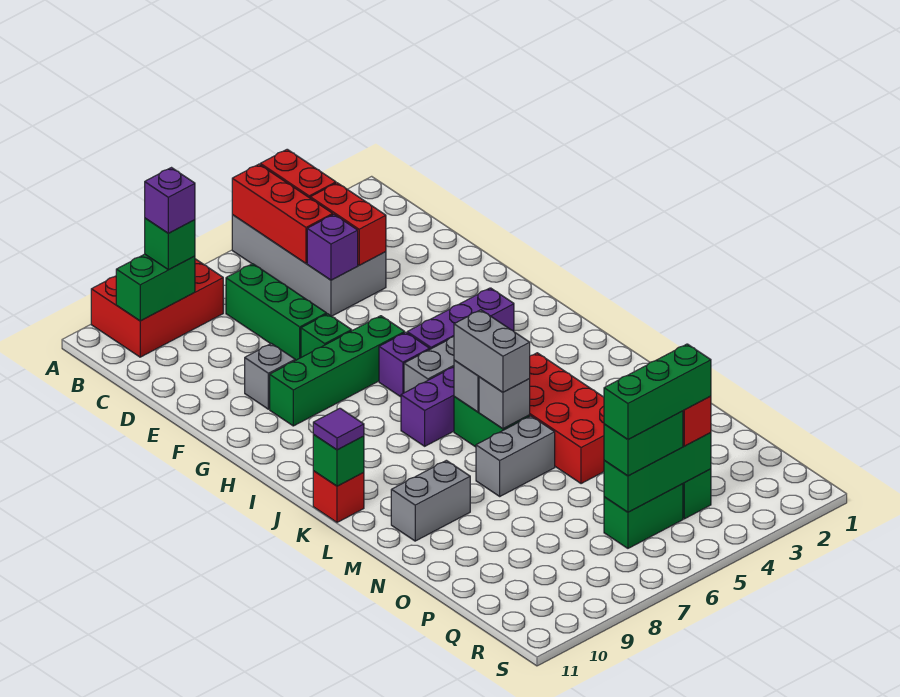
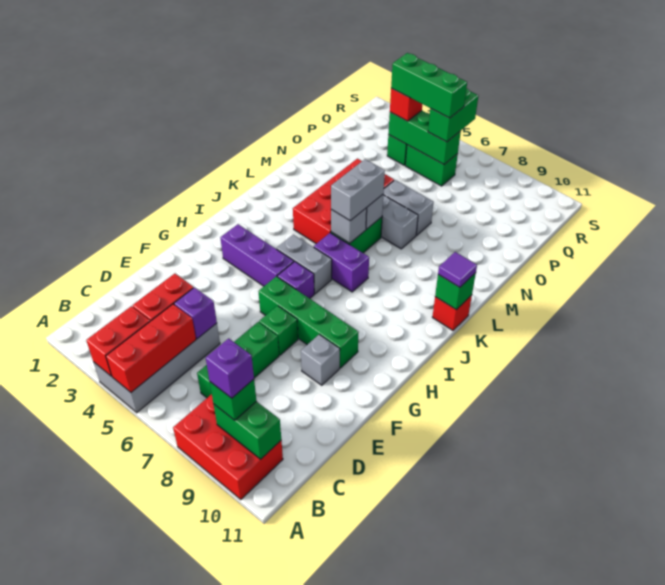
grey brick M9:M10 level 1 -> grey brick N6:N7 level 1
green brick Q5:Q6 level 3 -> green brick Q6:R6 level 3

